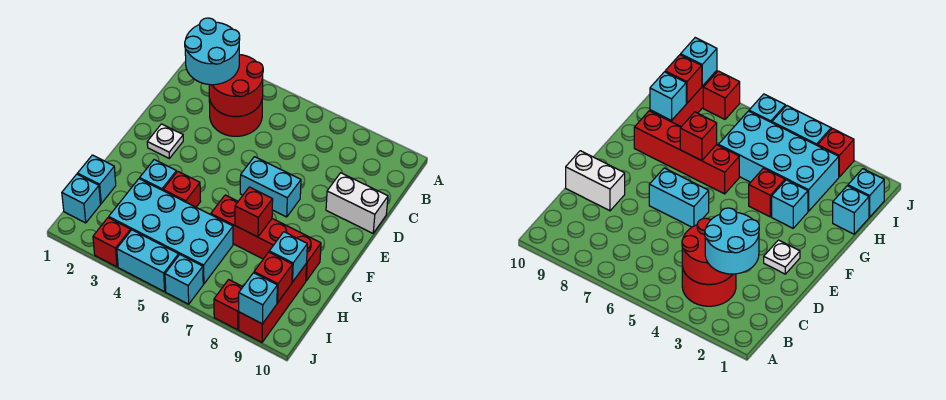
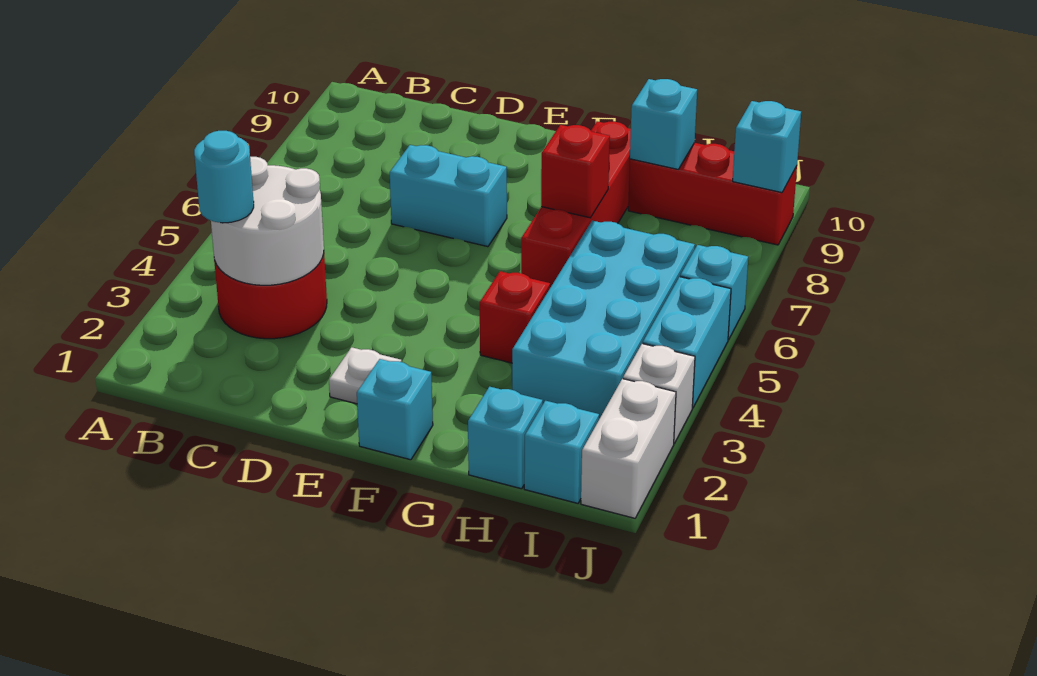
cyan round brick B2:C3 level 3 -> cyan round brick B3 level 3
red round brick B3:C4 level 2 -> white round brick B3:C4 level 2
white brick D9:D10 level 1 -> white brick J1:J2 level 1
cyan brick E6:E7 level 1 -> cyan brick D7:E7 level 1
cyan brick G3 level 1 -> cyan brick F1 level 1
red brick I9 level 2 -> none
red brick J3 level 1 -> white brick J3 level 1
red brick J8 level 1 -> none

